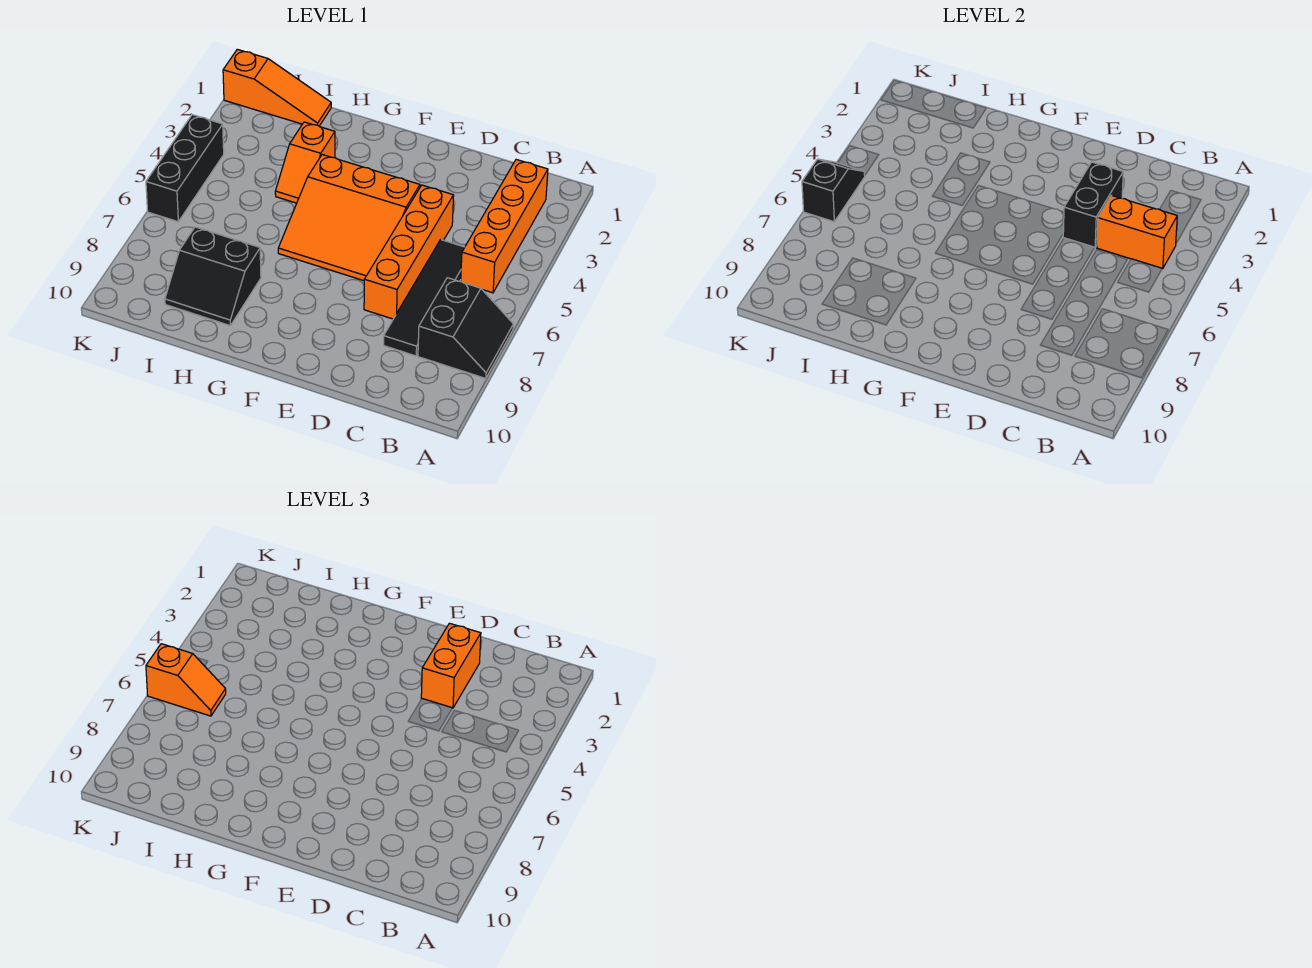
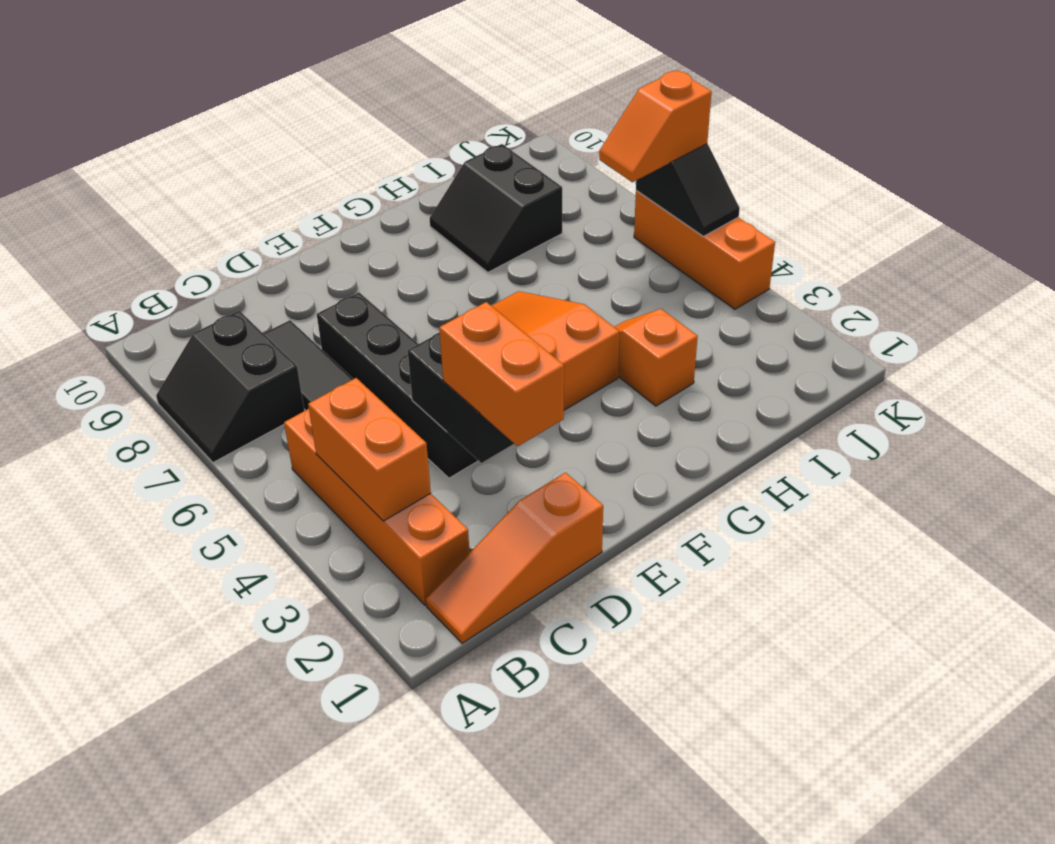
orange brick B4:C4 level 2 -> orange brick B3:B4 level 2
orange brick D4:D7 level 1 -> black brick D4:D7 level 1
black slope H8:I9 level 1 top 8 -> black slope H8:I9 level 1 top I
orange slope I1:K1 level 1 top K -> orange slope B1:D1 level 1 top D
black brick K4:K6 level 1 -> orange brick K4:K6 level 1

